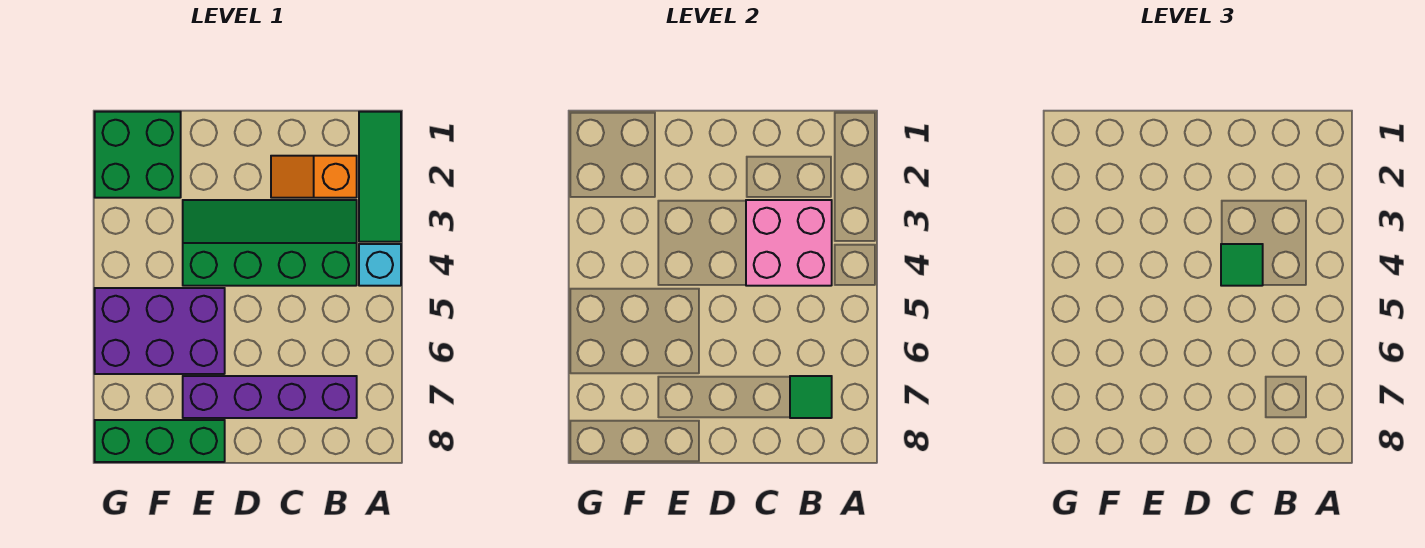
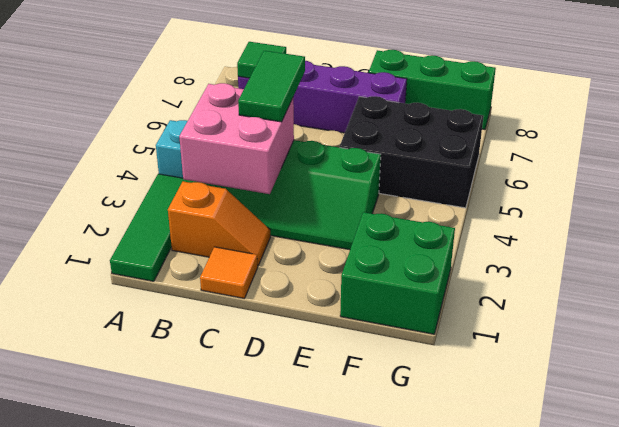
none -> orange tile C1 level 1
green tile C4 level 3 -> green tile C4:C5 level 3
purple brick E5:G6 level 1 -> black brick E5:G6 level 1

